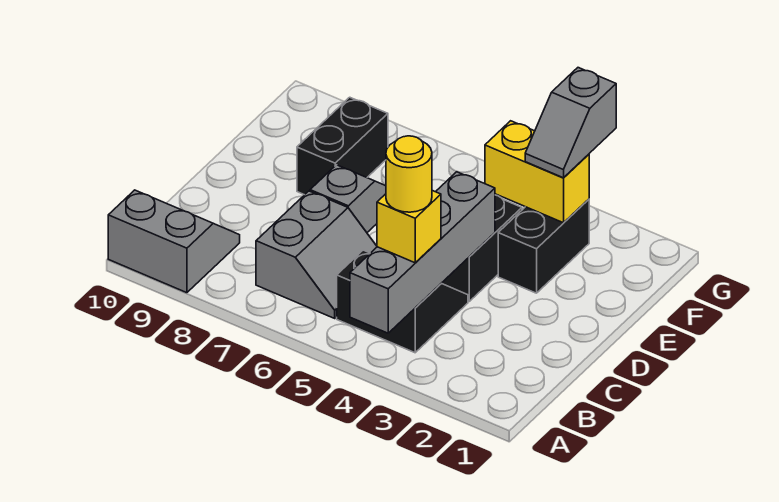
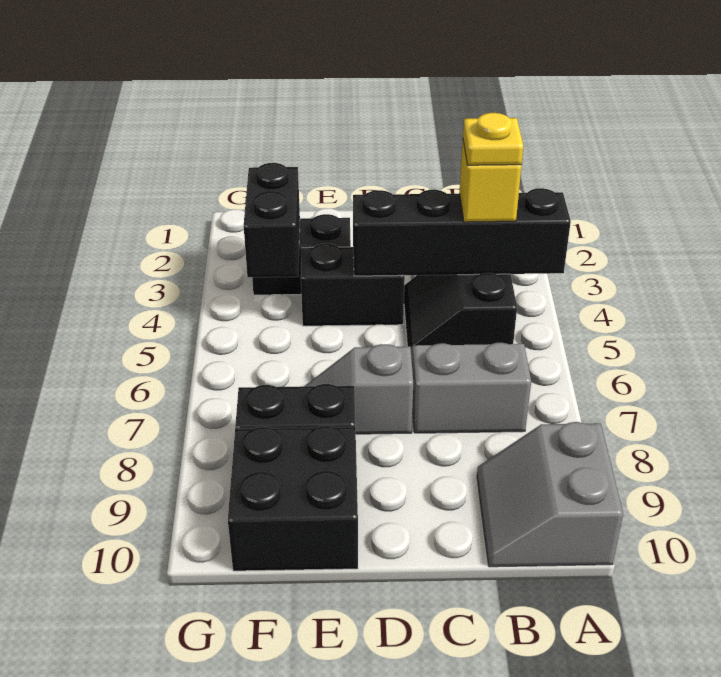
grey brick A4:D4 level 2 -> black brick A4:D4 level 2
yellow round brick B4 level 4 -> yellow plate B4 level 4
none -> black brick E9:F10 level 1
yellow brick F3:F4 level 2 -> black brick F3:F4 level 2
grey slope F3:G3 level 3 top G -> none

